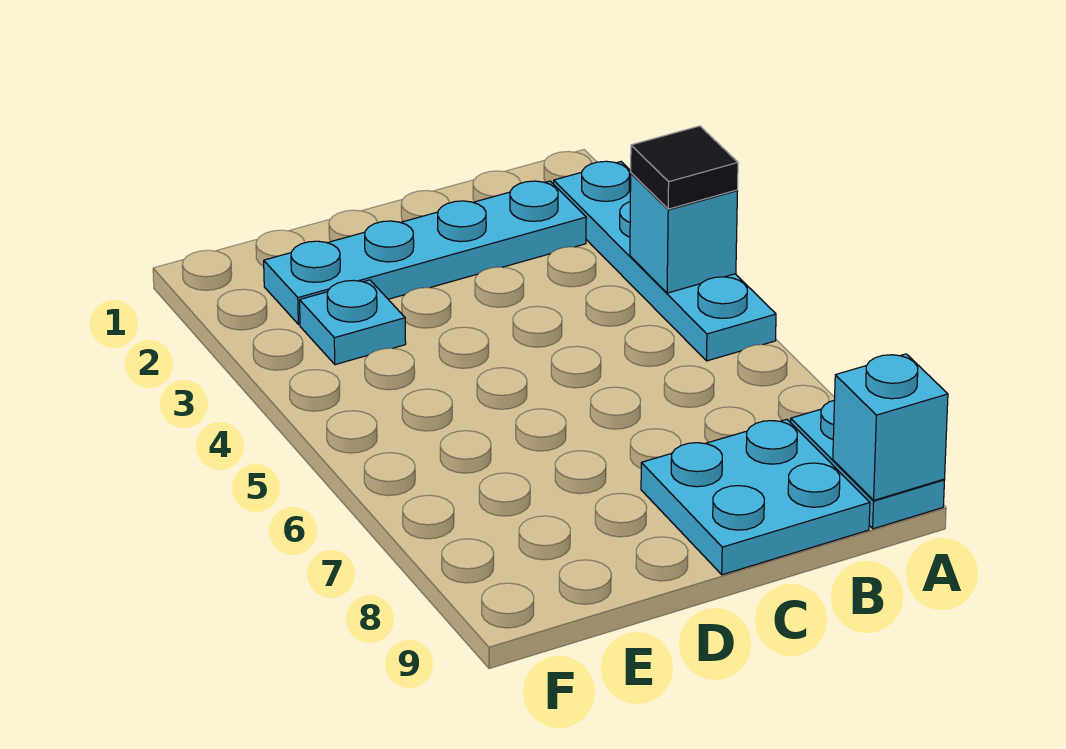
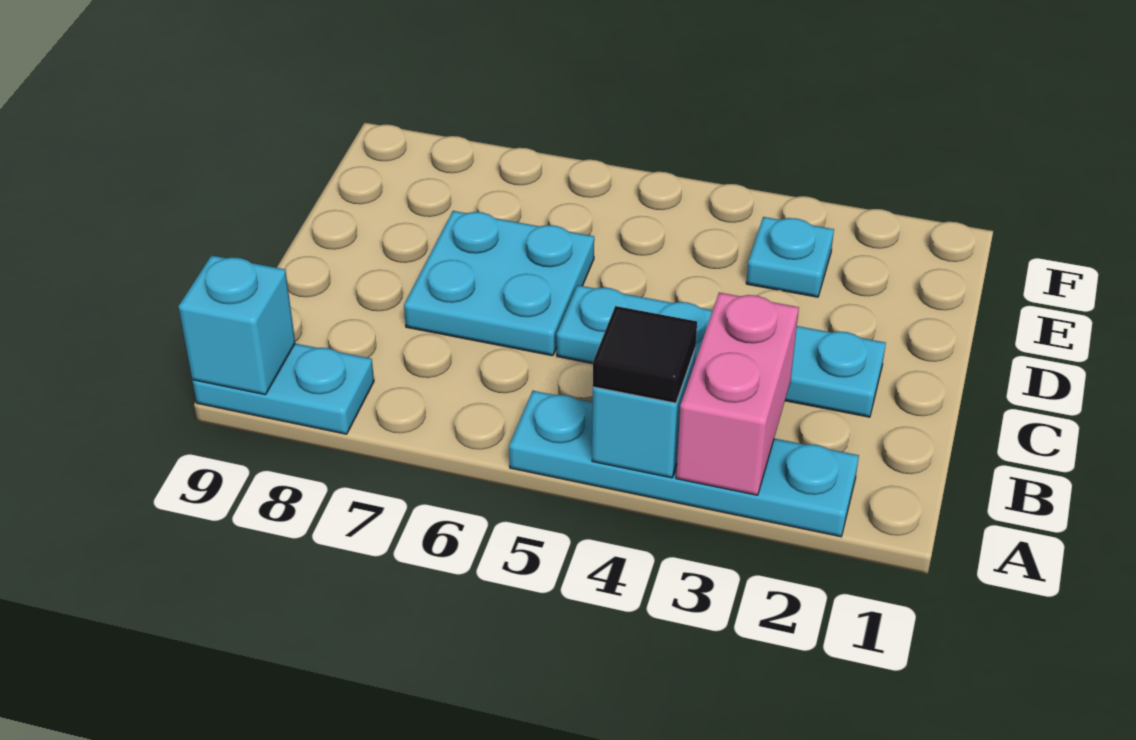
none -> pink brick A3:B3 level 2
cyan plate B2:E2 level 1 -> cyan plate C2:C5 level 1
cyan plate B8:C9 level 1 -> cyan plate C6:D7 level 1

